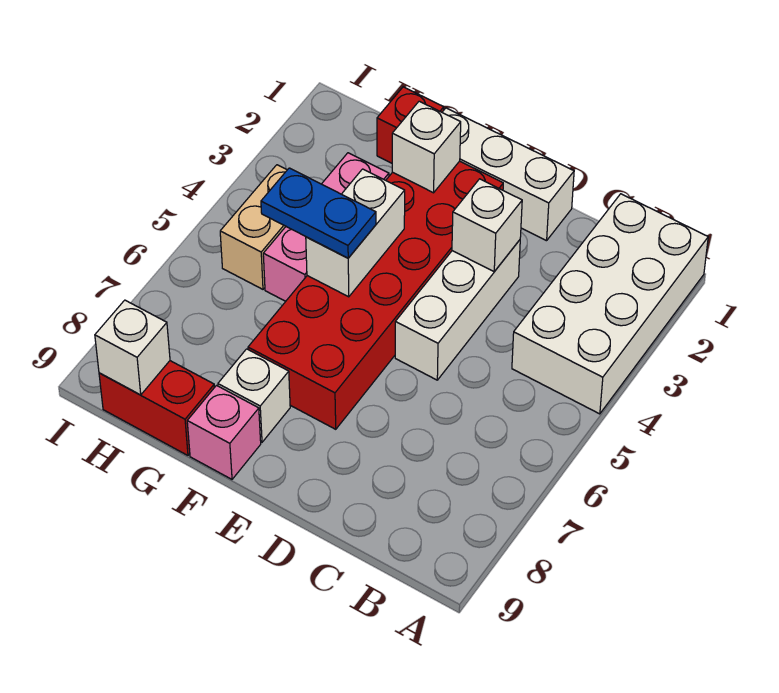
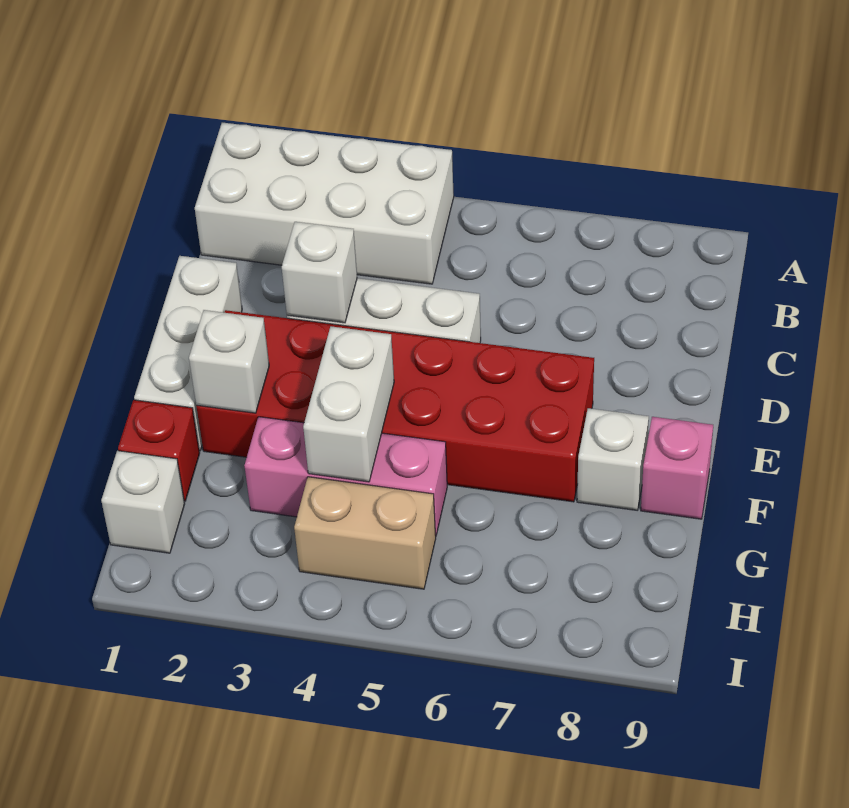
white brick F4:F5 level 2 -> white brick F4:G4 level 2
blue plate F5:G5 level 3 -> none
red brick G9:H9 level 1 -> none
white brick H9 level 2 -> white brick H1 level 1

